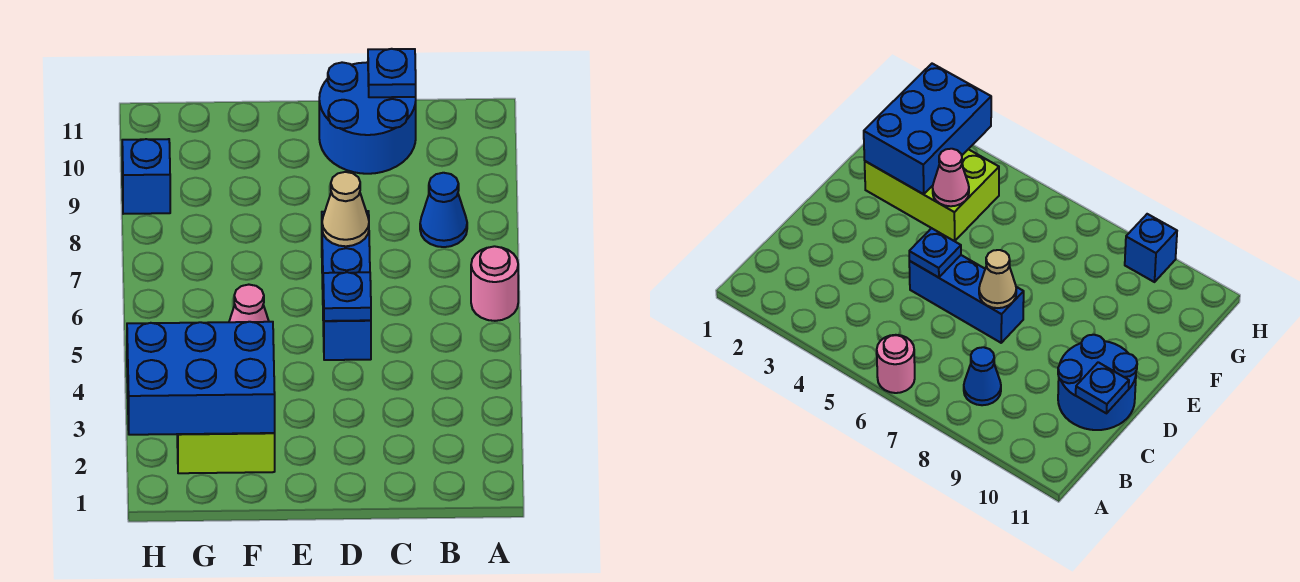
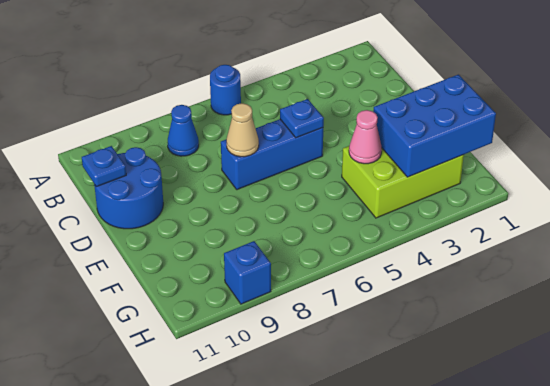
pink round brick A6 level 1 -> blue round brick A6 level 1
blue brick F2:H3 level 2 -> blue brick F1:G3 level 2

